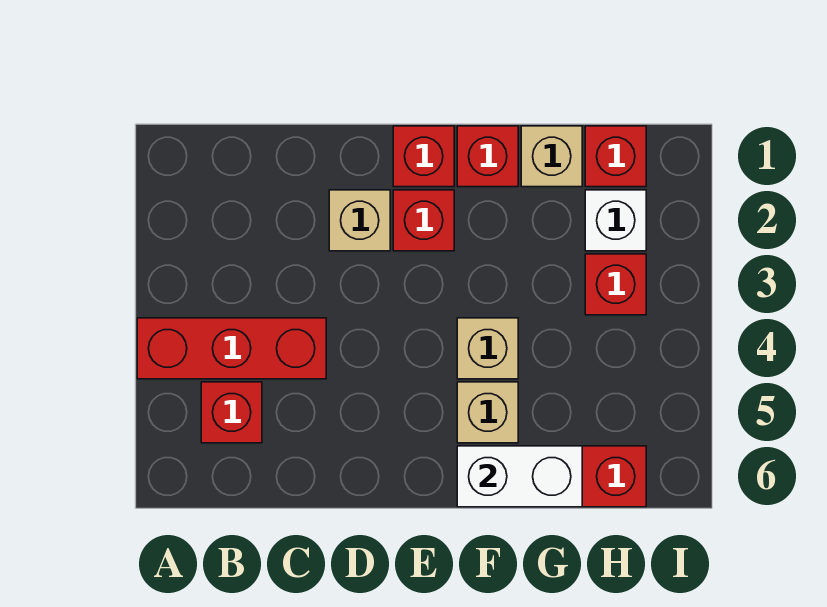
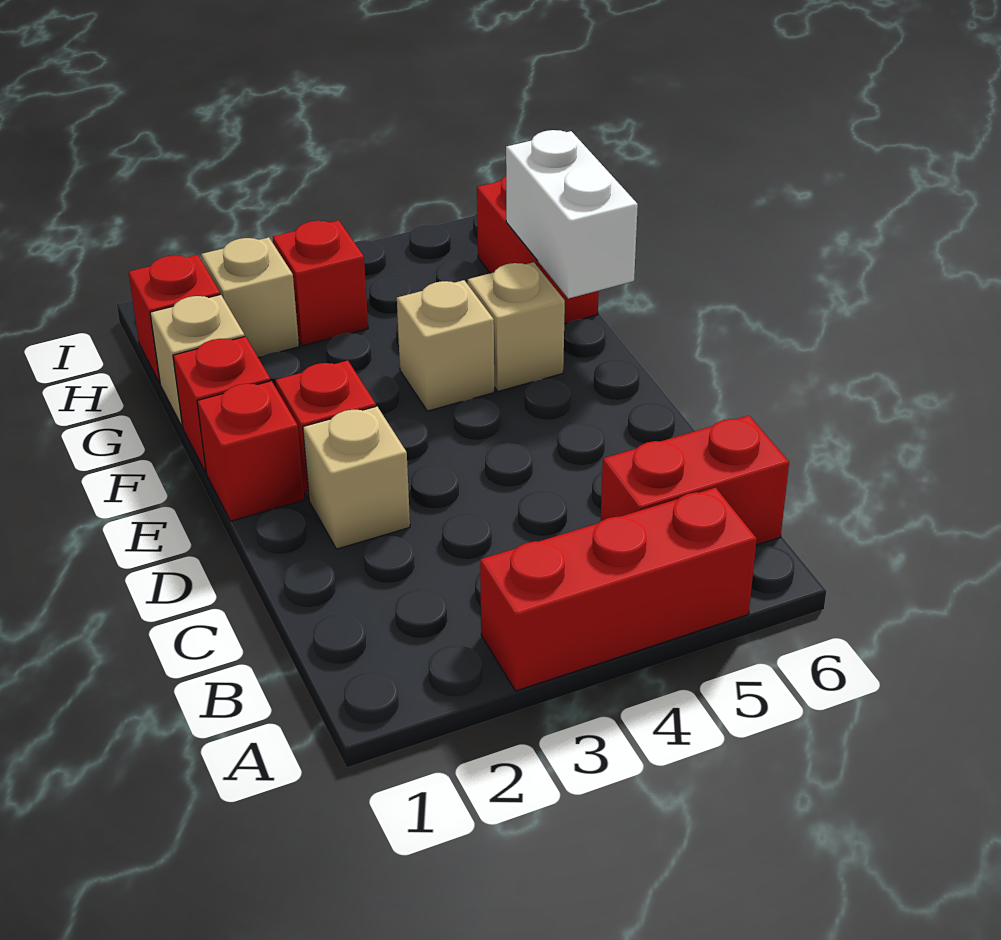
red brick A4:C4 level 1 -> red brick A3:A5 level 1
red brick B5 level 1 -> red brick B5:B6 level 1
white brick H2 level 1 -> tan brick H2 level 1

